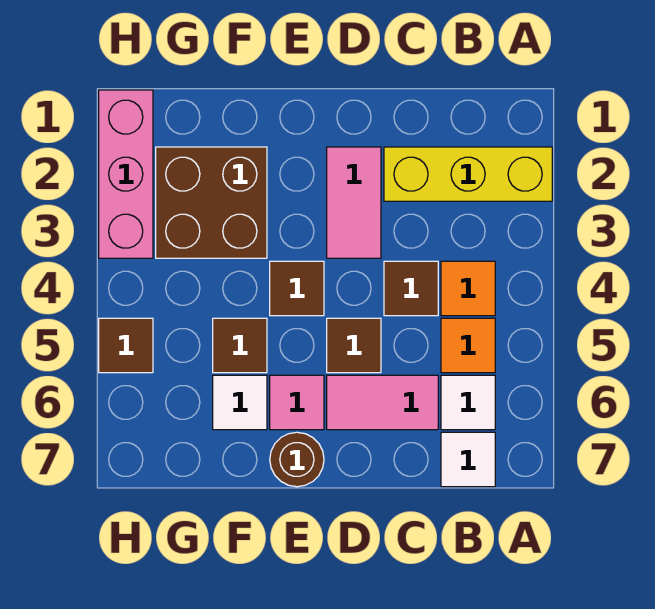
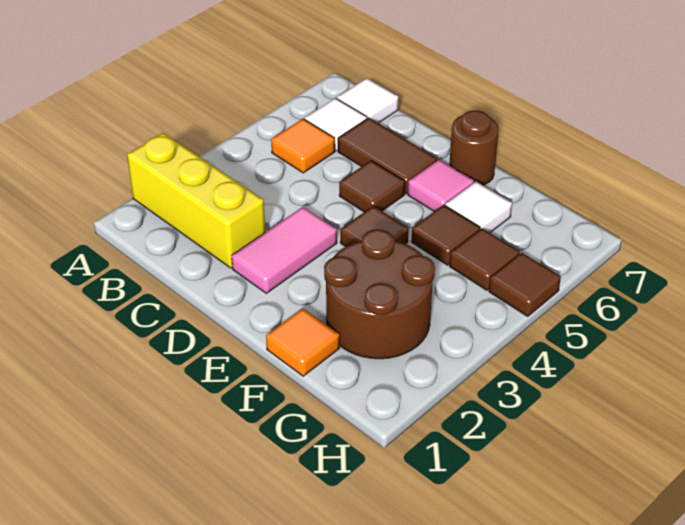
orange tile B4 level 1 -> orange tile F1 level 1
brown tile C4 level 1 -> brown tile G5 level 1
pink tile C6:D6 level 1 -> brown tile C6:D6 level 1
brown brick F2:G3 level 1 -> brown round brick F2:G3 level 1
pink brick H1:H3 level 1 -> none

